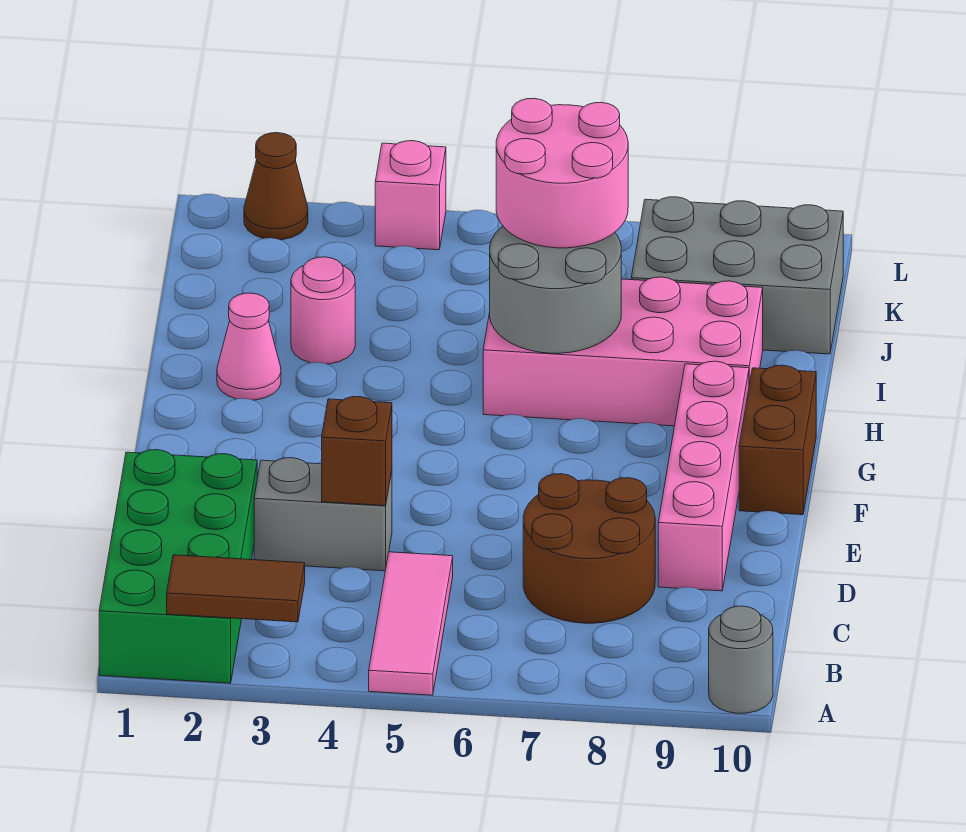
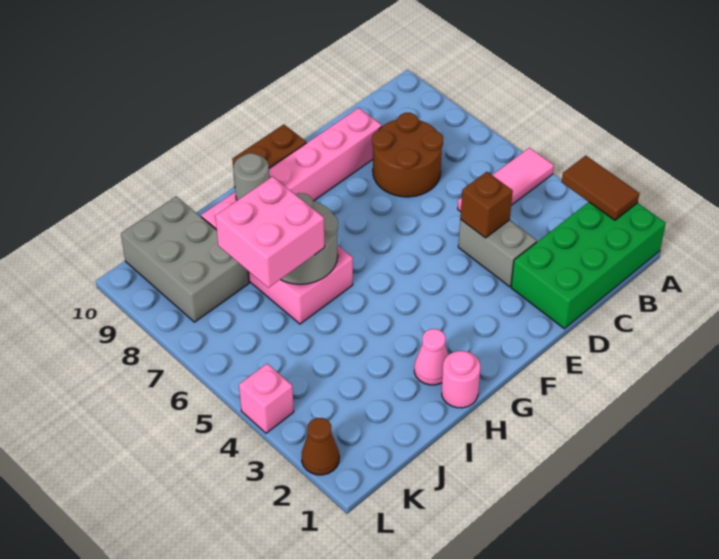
grey round brick A10 level 1 -> grey round brick H9 level 2
pink round brick I3 level 1 -> pink round brick H1 level 1
pink round brick I6:J7 level 3 -> pink brick I6:J7 level 3

